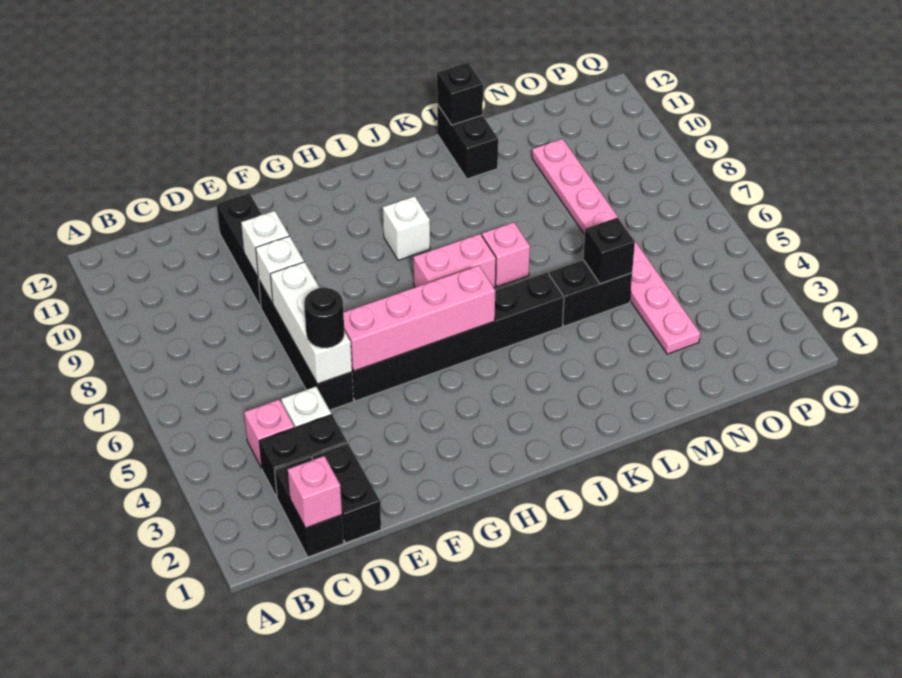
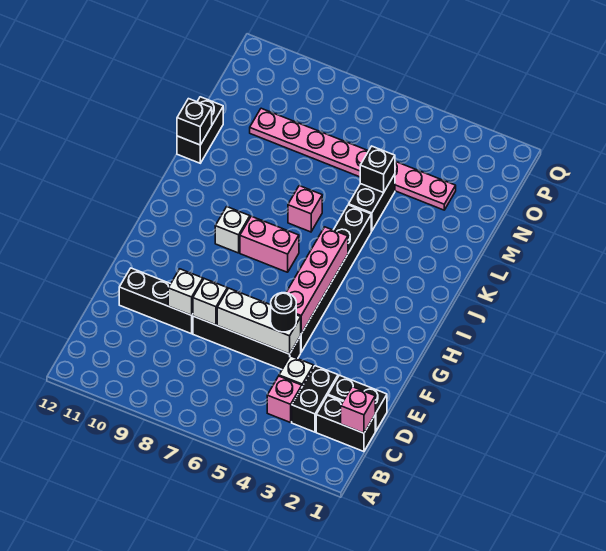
pink brick I7:J7 level 1 -> pink brick I7:I8 level 1
black brick L11:L12 level 1 -> black brick L12:M12 level 1

